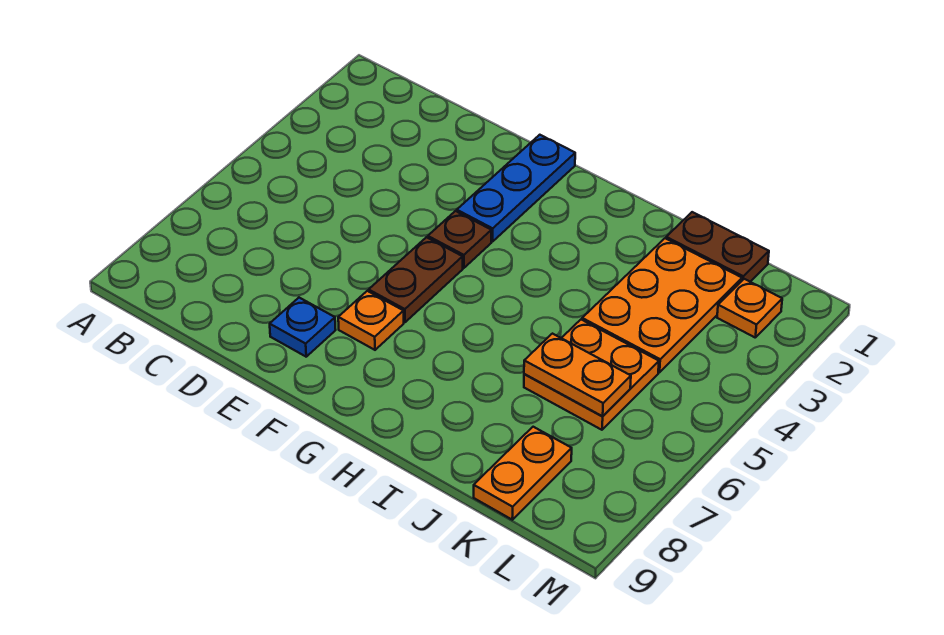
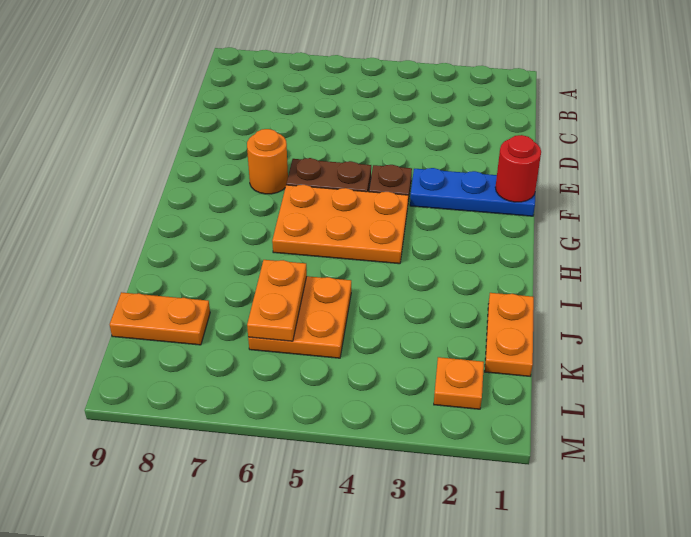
blue plate E8 level 1 -> none
none -> red round brick F1 level 2
orange plate F7 level 1 -> orange round brick F7 level 1
brown plate J1:K1 level 1 -> orange plate J1:K1 level 1
orange plate J2:K4 level 1 -> orange plate G4:H6 level 1

